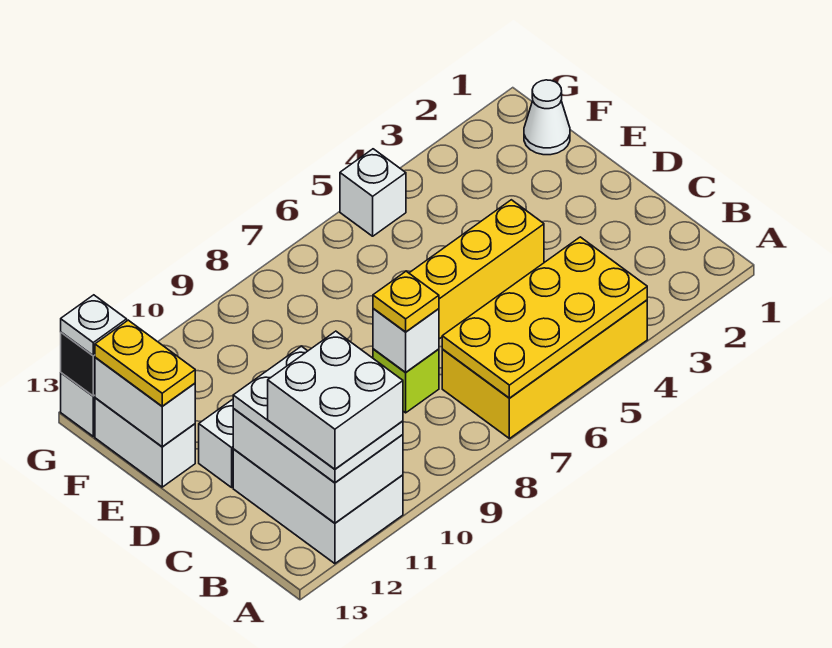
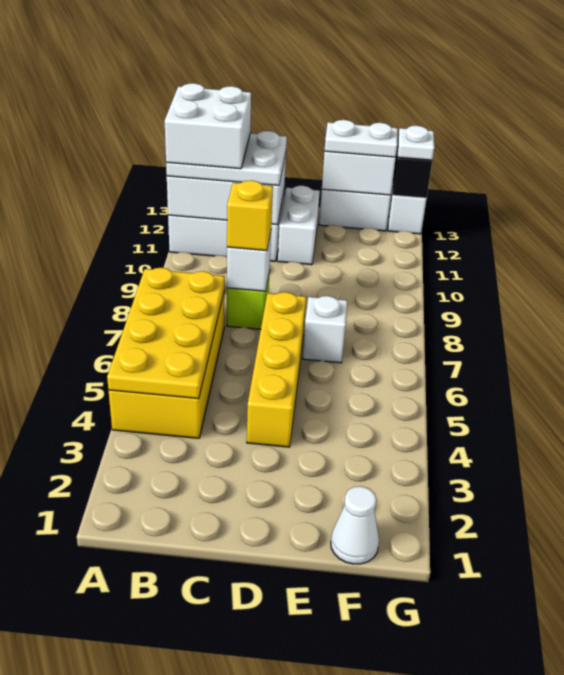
yellow plate C8 level 3 -> yellow brick C8 level 3
yellow plate E13:F13 level 3 -> white plate E13:F13 level 3
white brick G5 level 1 -> white brick E7 level 1

